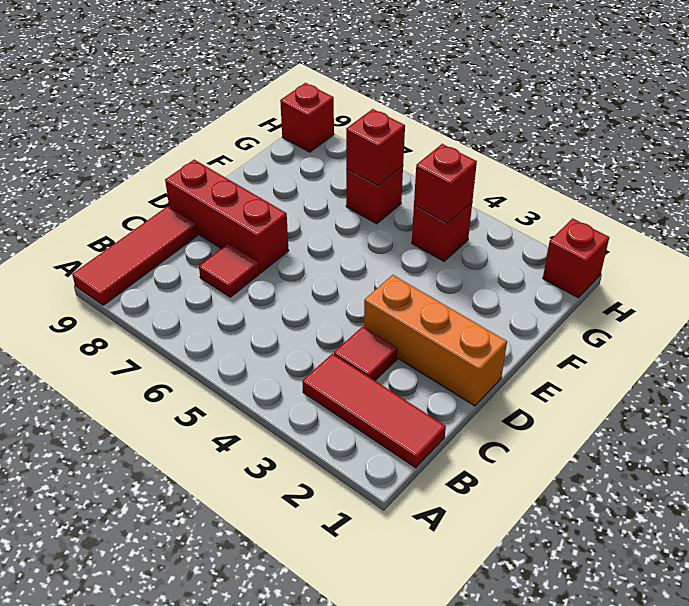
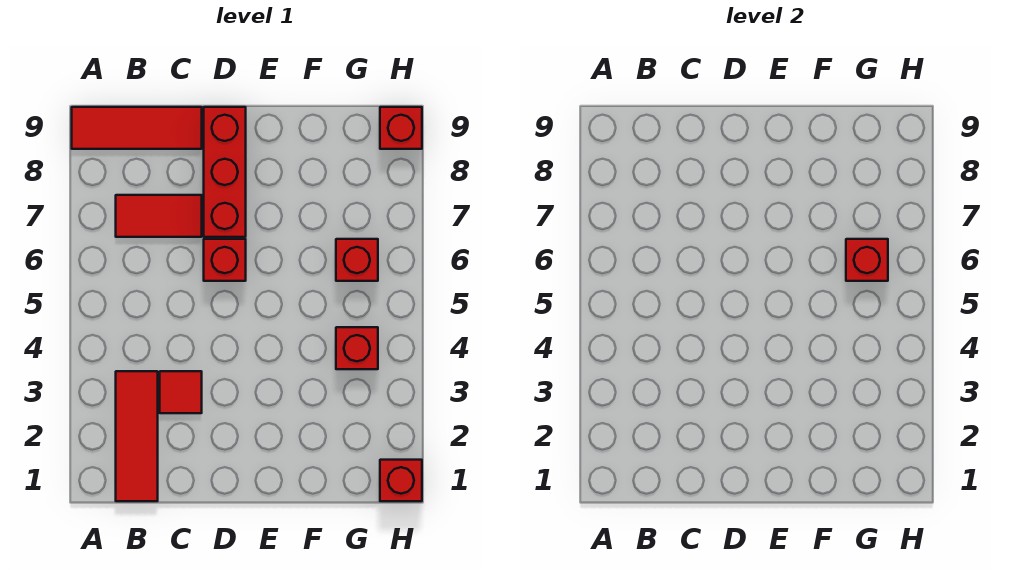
red tile C7 level 1 -> red tile B7:C7 level 1
orange brick D1:D3 level 1 -> none
red brick G4 level 2 -> red brick D6 level 1

